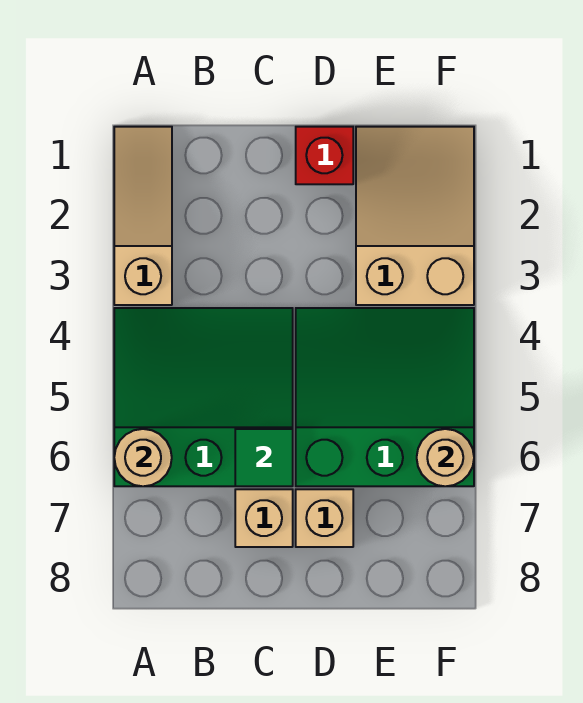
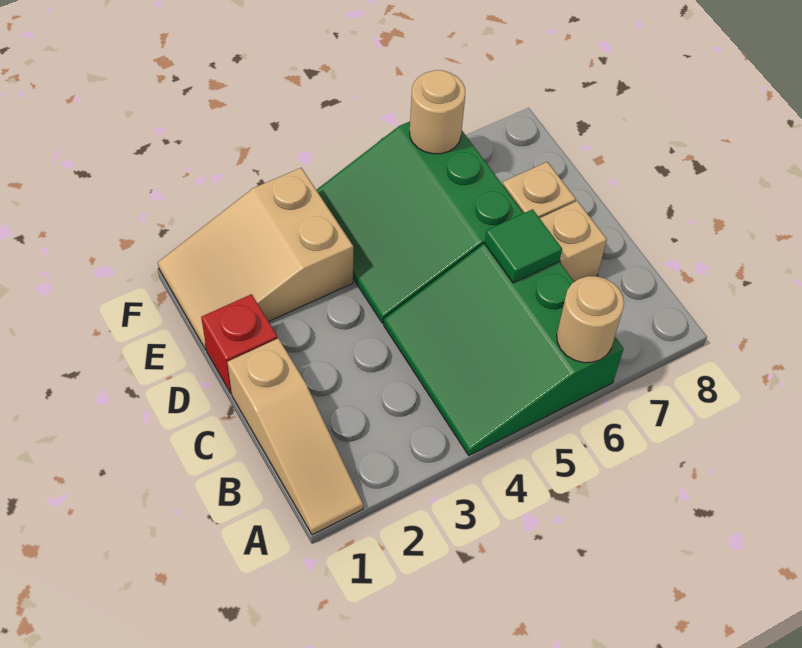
tan slope A1:A3 level 1 top 3 -> tan slope A1:C1 level 1 top C

